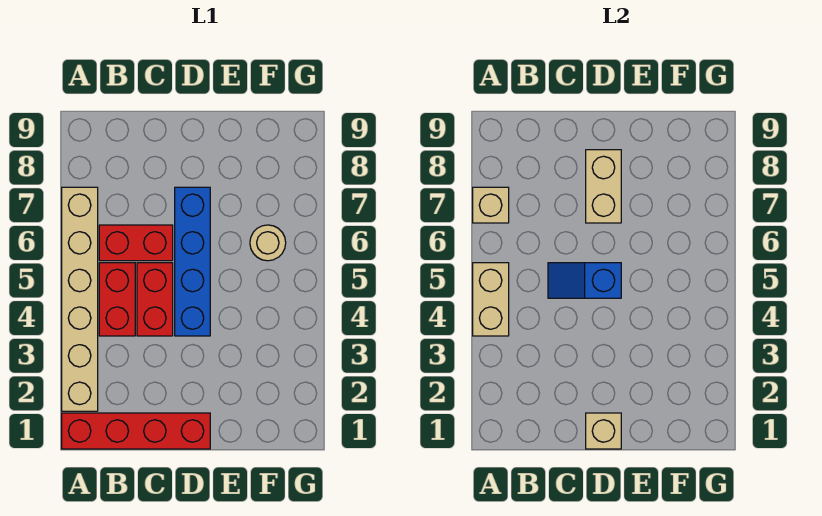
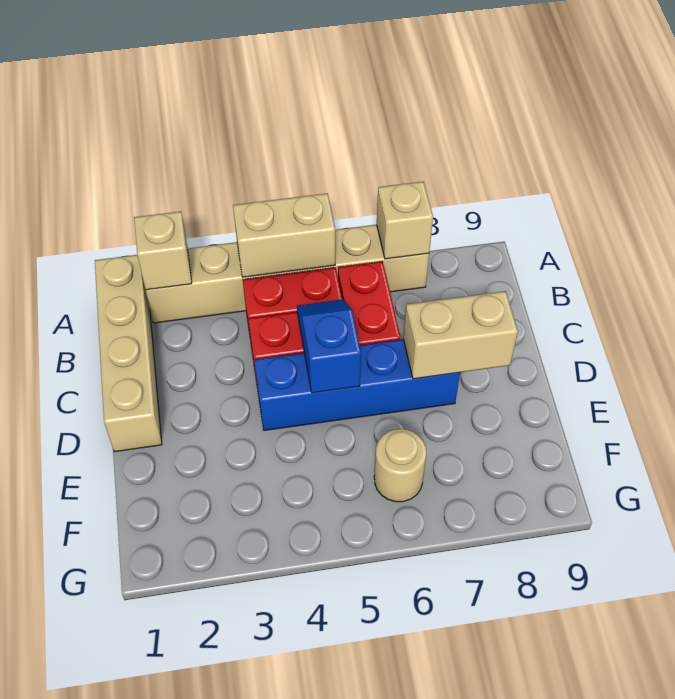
red brick A1:D1 level 1 -> tan brick A1:D1 level 1
tan brick D1 level 2 -> tan brick A2 level 2

